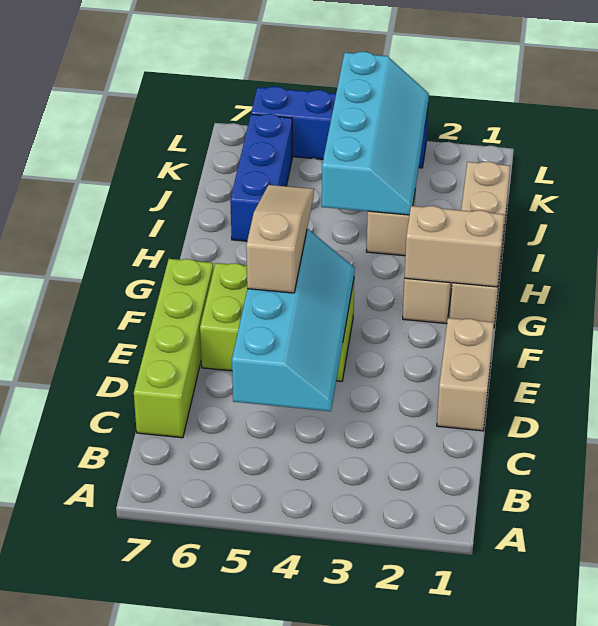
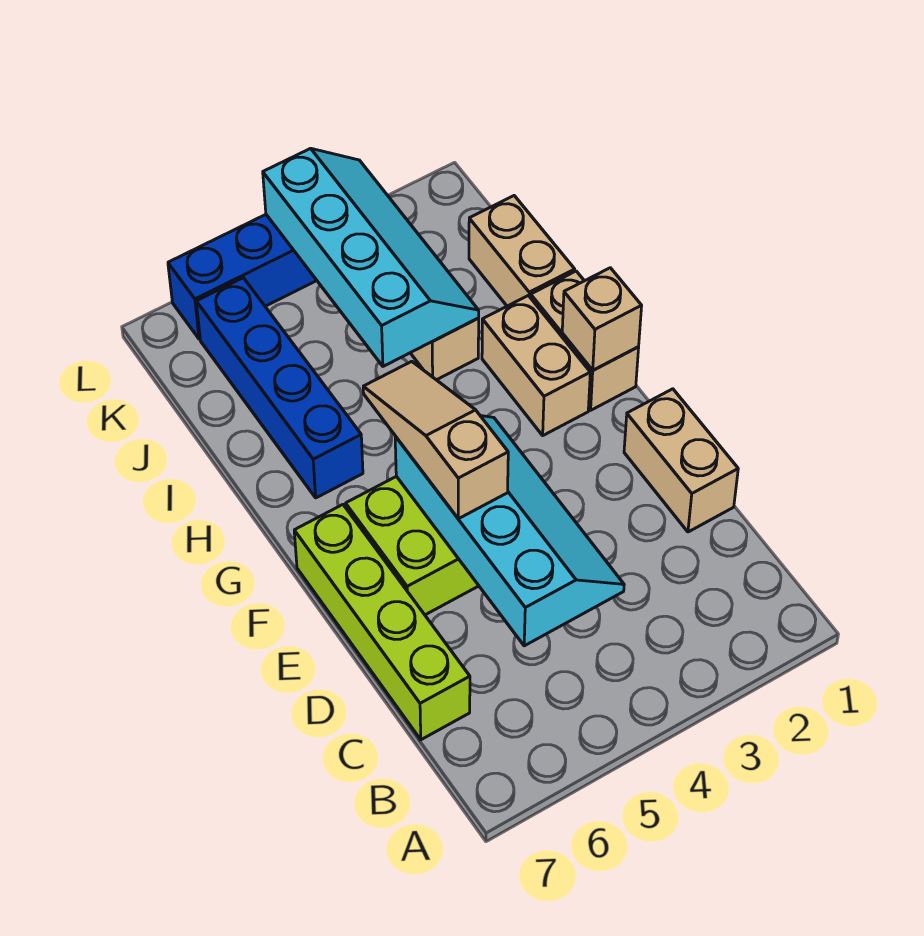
tan brick G1:G2 level 2 -> tan brick G1 level 2
blue brick I6:K6 level 1 -> blue brick H6:K6 level 1

